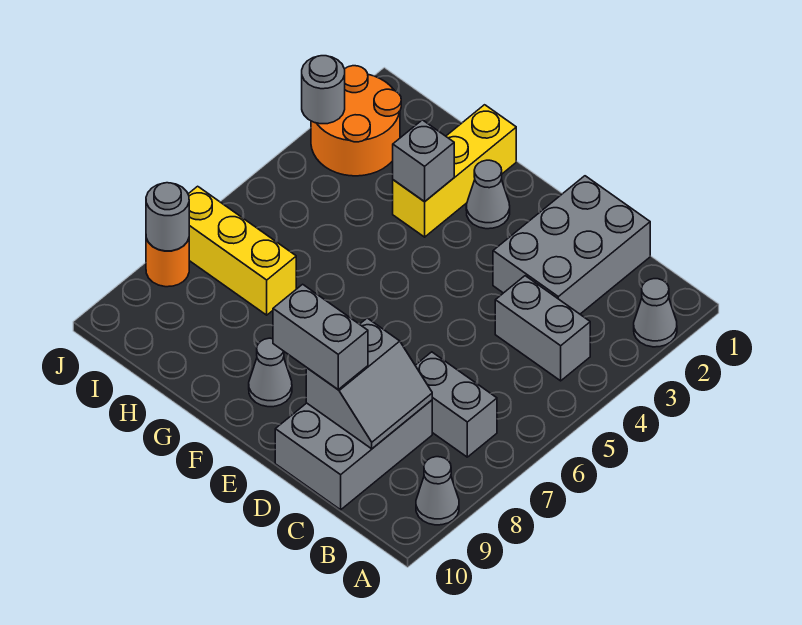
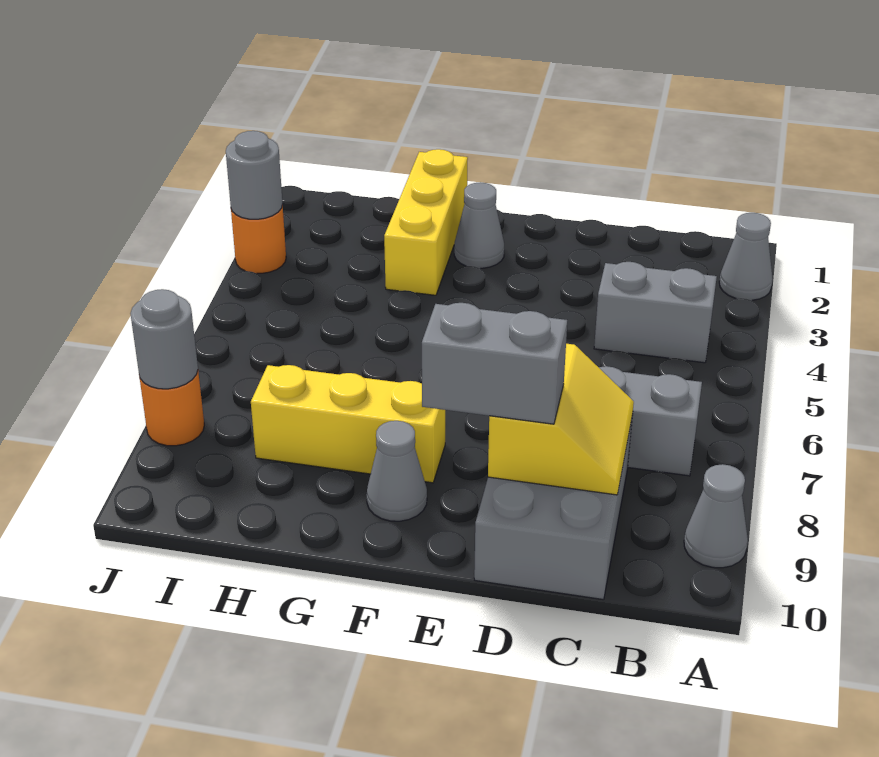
grey brick C1:D3 level 1 -> none
grey slope C8:D9 level 2 top D -> yellow slope C8:D9 level 2 top D
grey brick G3 level 2 -> none
yellow brick H7:J7 level 1 -> yellow brick F8:H8 level 1
orange round brick I2:J3 level 1 -> orange round brick J3 level 1

